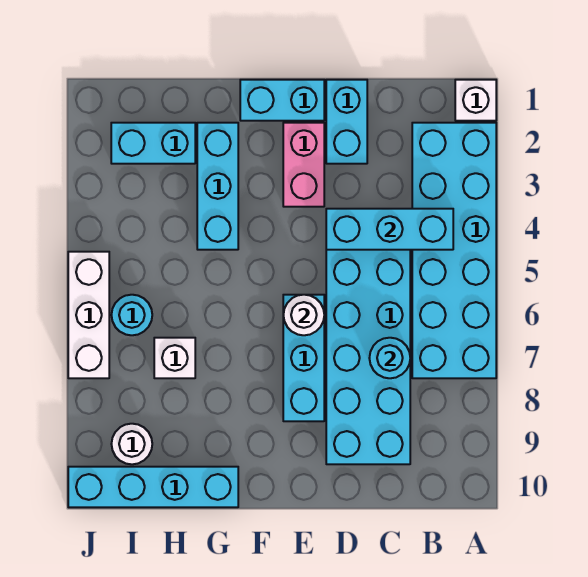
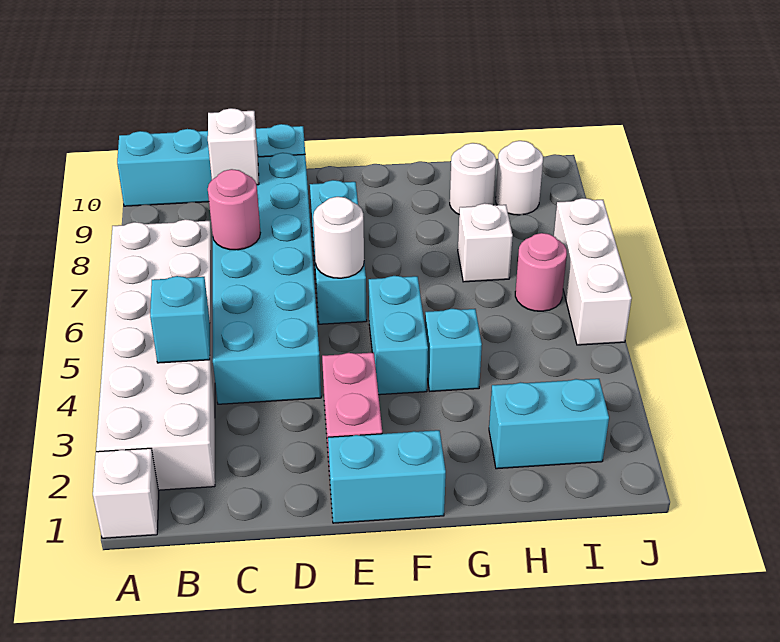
cyan brick A2:B7 level 1 -> white brick A2:B7 level 1
cyan brick B4:D4 level 2 -> cyan brick B4 level 2
cyan round brick C7 level 2 -> pink round brick C7 level 2
none -> white brick C9 level 2
cyan brick D1:D2 level 1 -> cyan brick F4:F5 level 1
cyan brick G2:G4 level 1 -> cyan brick G4 level 1
cyan brick G10:J10 level 1 -> cyan brick A10:D10 level 1
none -> white round brick H9 level 1
cyan round brick I6 level 1 -> pink round brick I6 level 1

